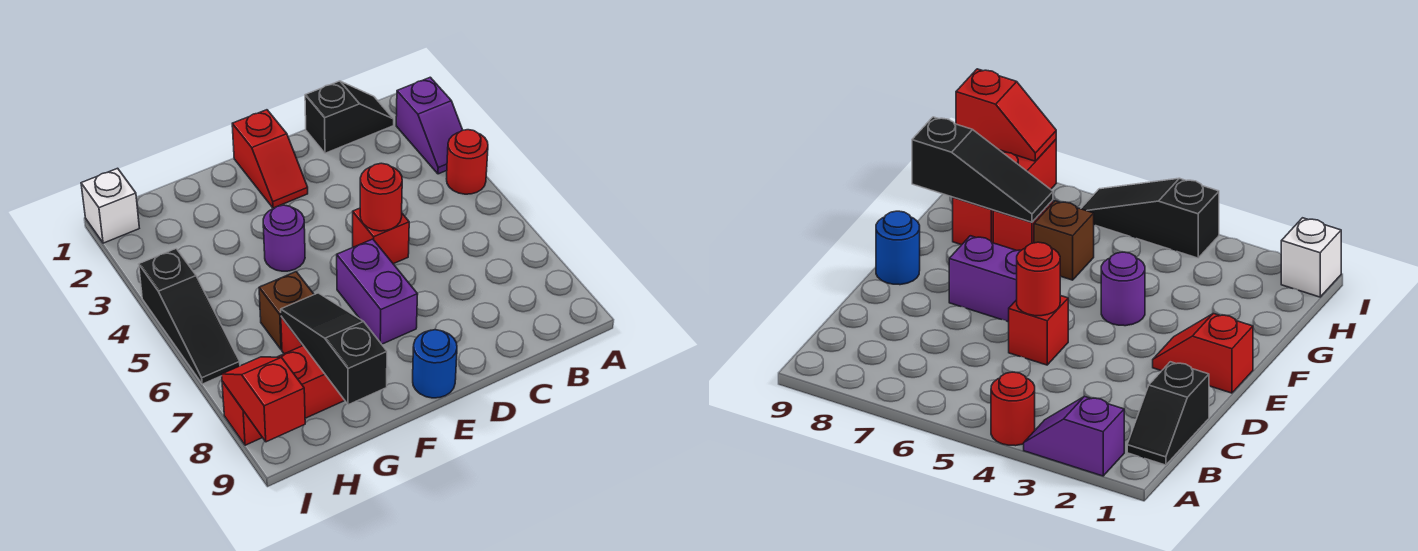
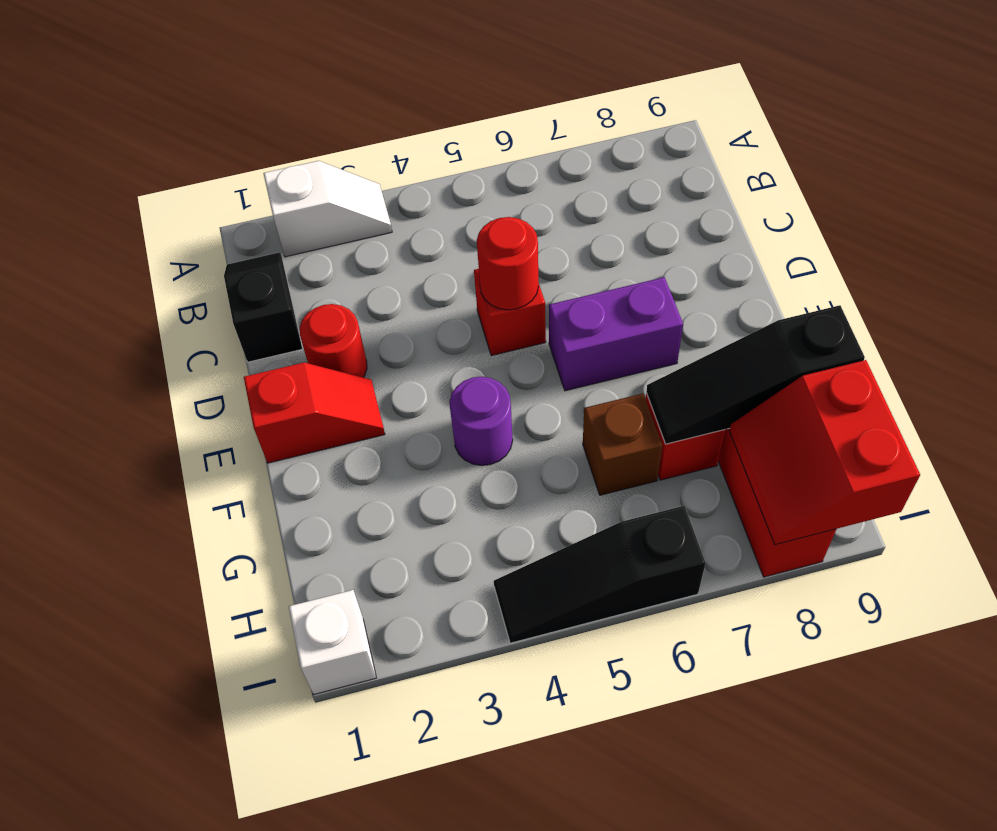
purple slope A2:A3 level 1 top 2 -> white slope A2:A3 level 1 top 2
red round brick A4 level 1 -> red round brick D2 level 1
blue round brick E9 level 1 -> none
black slope I4:I6 level 1 top 4 -> black slope I4:I6 level 1 top 6
red slope I8:I9 level 2 top 9 -> red slope H8:I9 level 2 top 9

